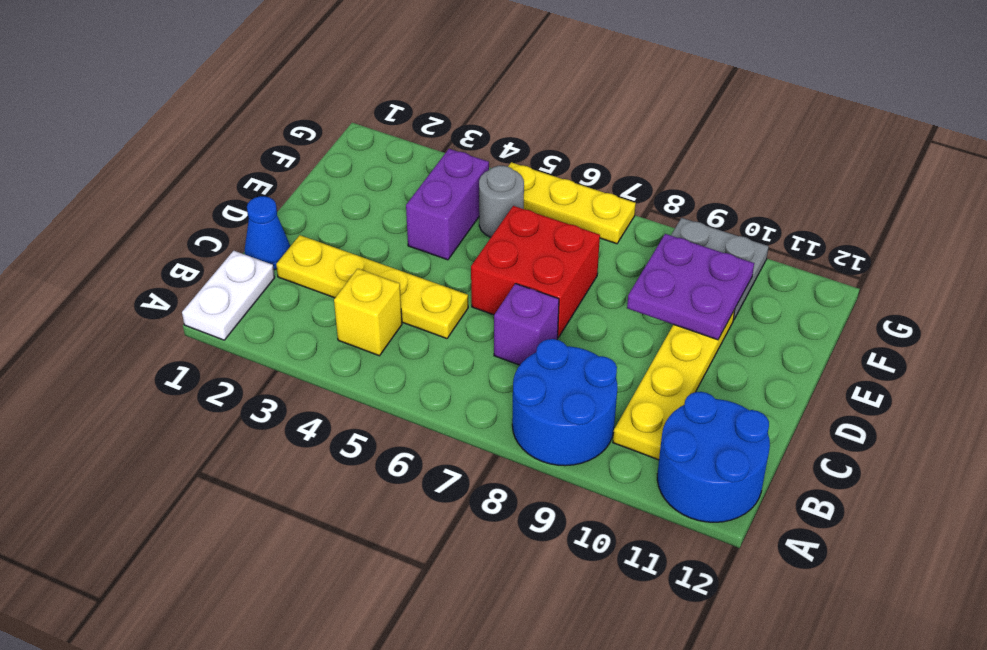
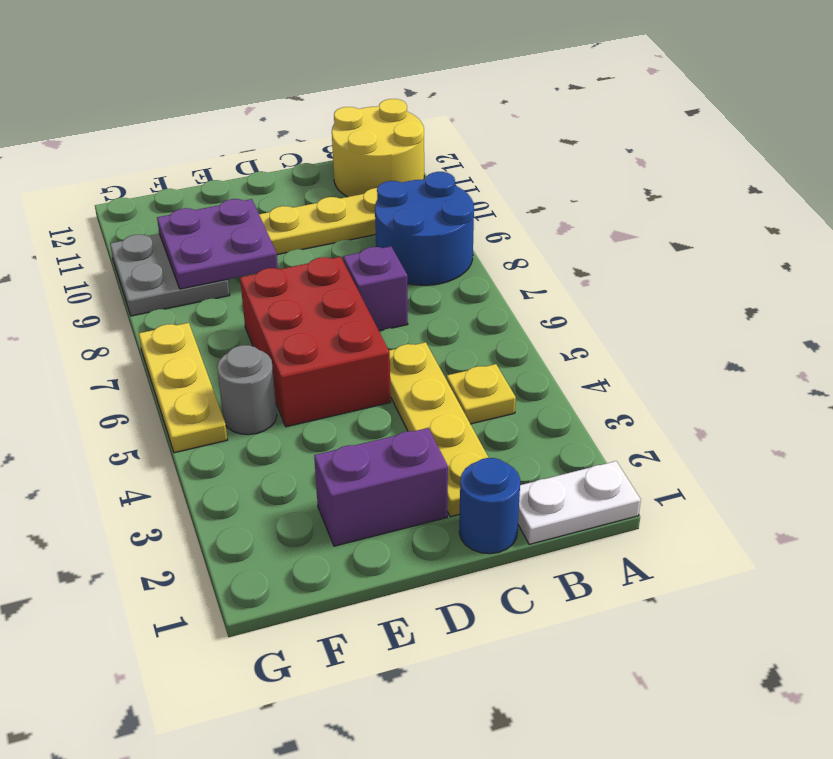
blue round brick A11:B12 level 1 -> yellow round brick A11:B12 level 1
yellow brick B4 level 1 -> yellow plate B4 level 1
blue cone C1 level 1 -> blue round brick C1 level 1
red brick D6:E7 level 1 -> red brick D5:E7 level 1
purple brick E4:F4 level 1 -> purple brick D2:E2 level 1

